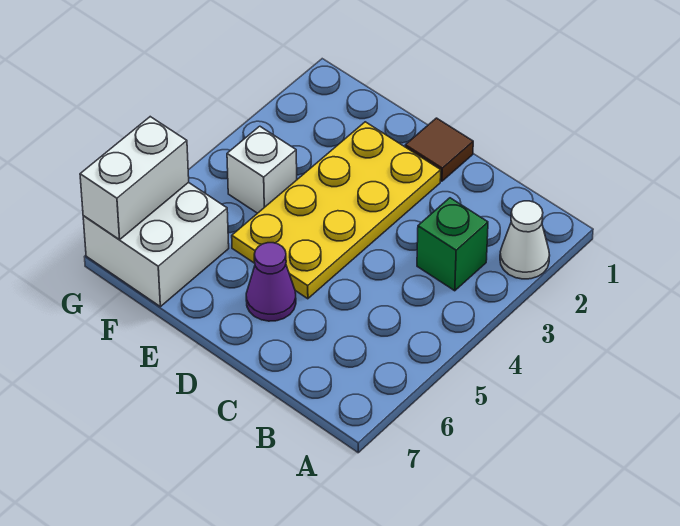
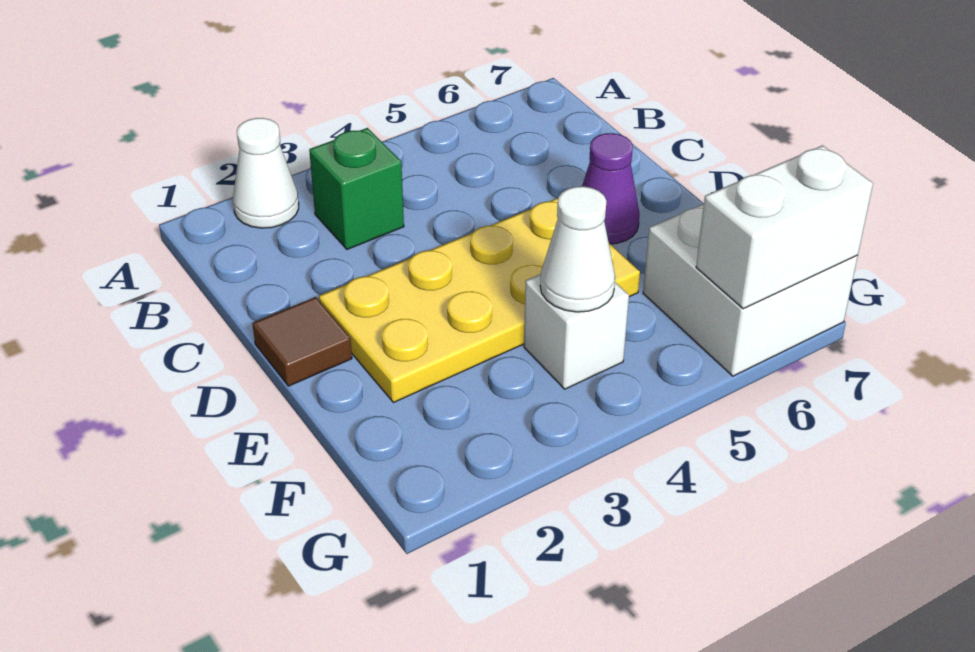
none -> white cone F4 level 2

